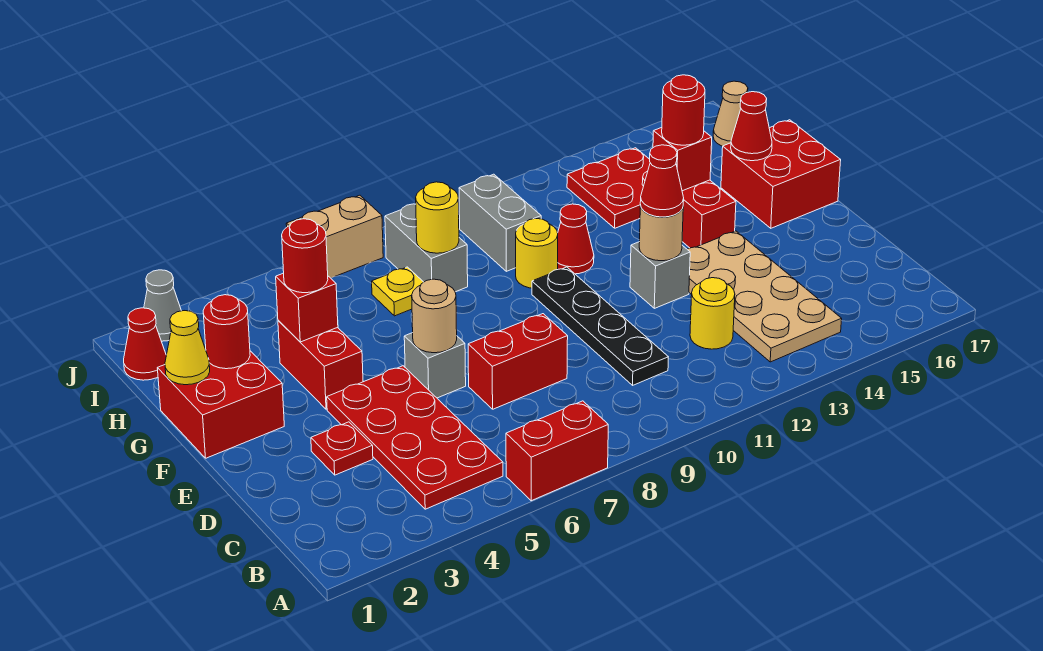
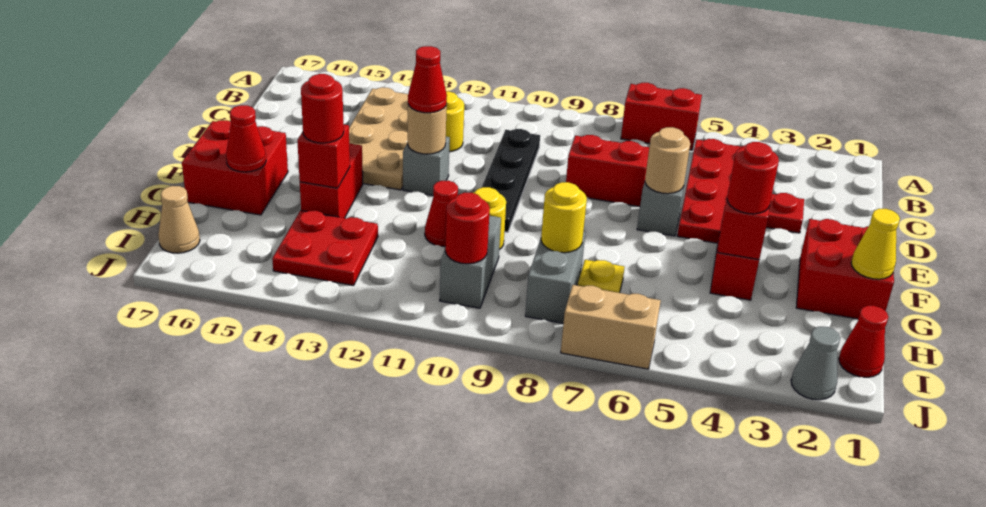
red round brick G2 level 2 -> red round brick I10 level 2

